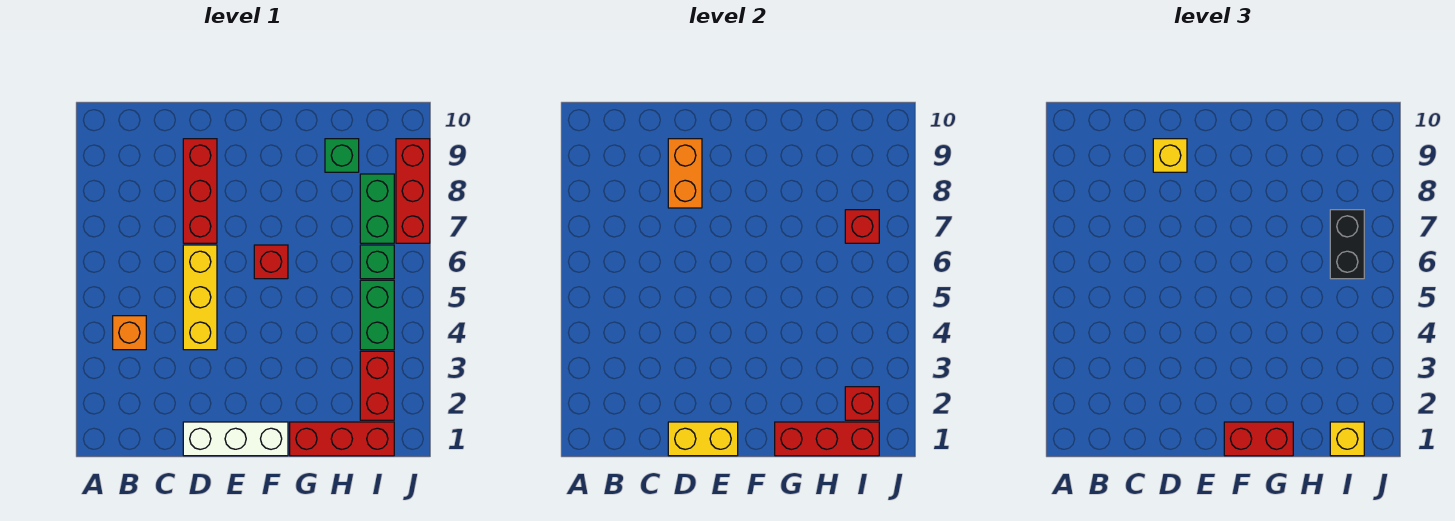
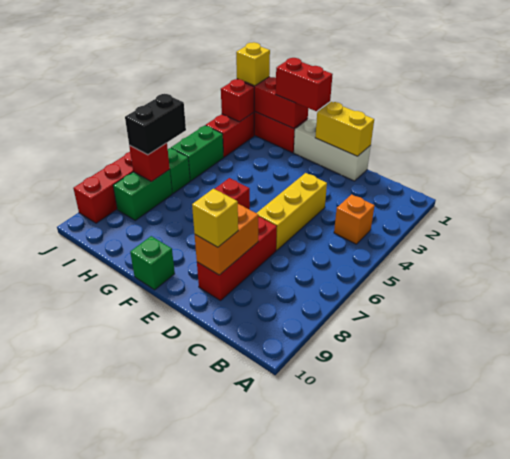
green brick H9 level 1 -> green brick F10 level 1

